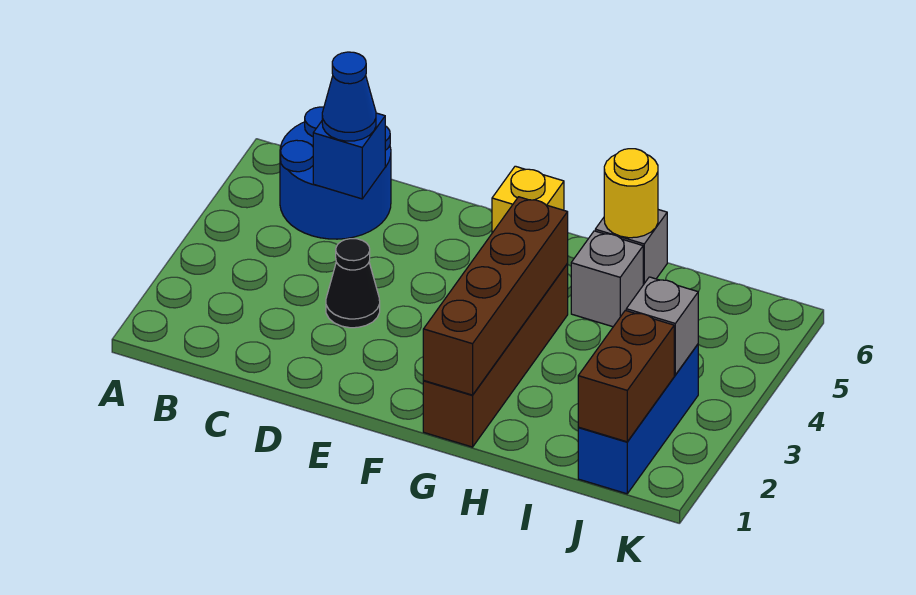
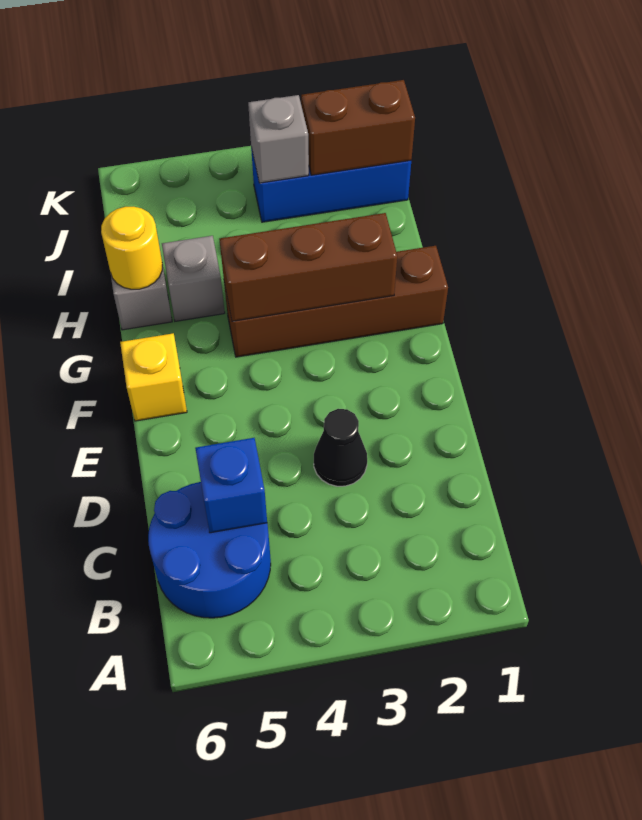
blue cone C5 level 3 -> none
brown brick G1:G4 level 2 -> brown brick G2:G4 level 2

